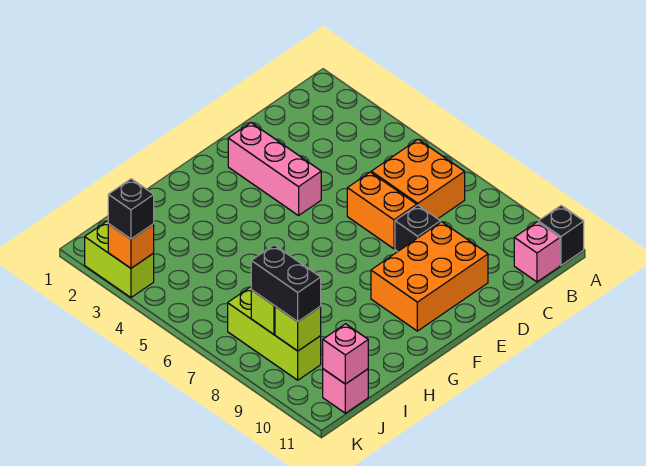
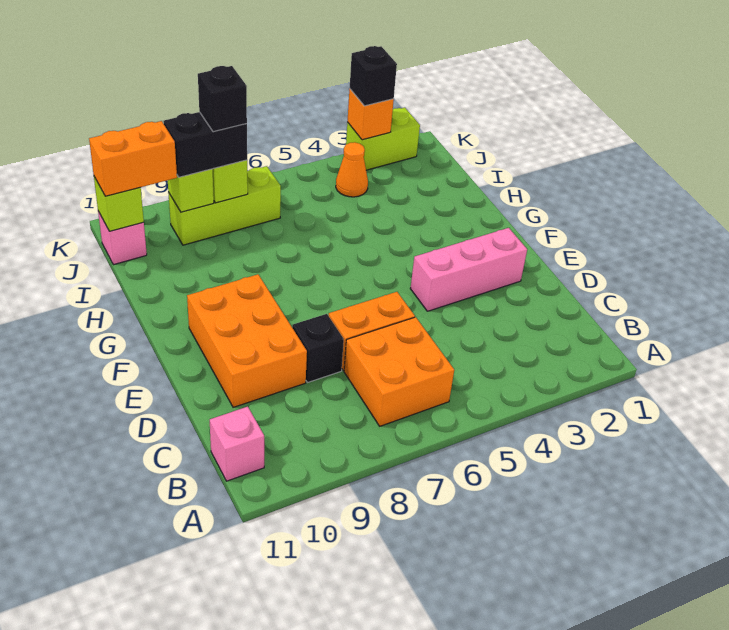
black brick A11 level 1 -> black brick J8 level 4
none -> orange cone J4 level 1
none -> orange brick J10:J11 level 3
pink brick J11 level 2 -> lime brick J11 level 2

